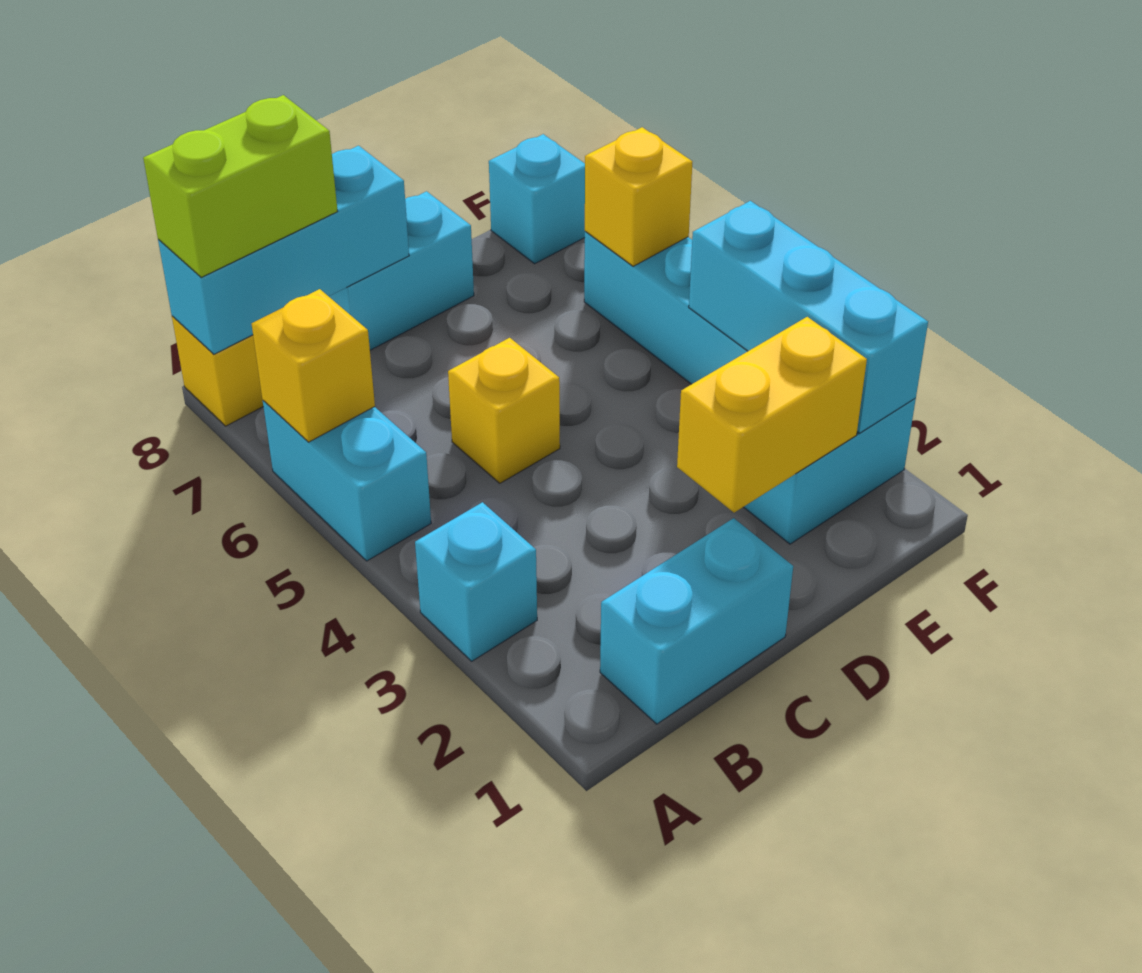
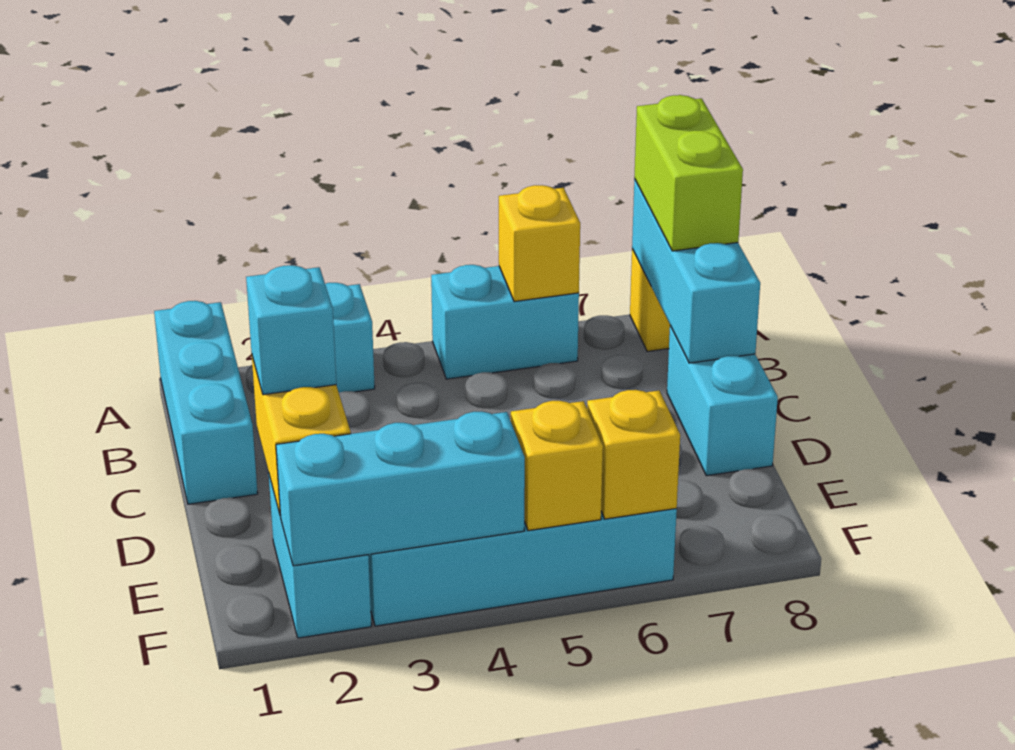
cyan brick B1:C1 level 1 -> cyan brick A1:C1 level 1
yellow brick C5 level 1 -> yellow brick F5 level 2
cyan brick F8 level 1 -> cyan brick D2 level 3

